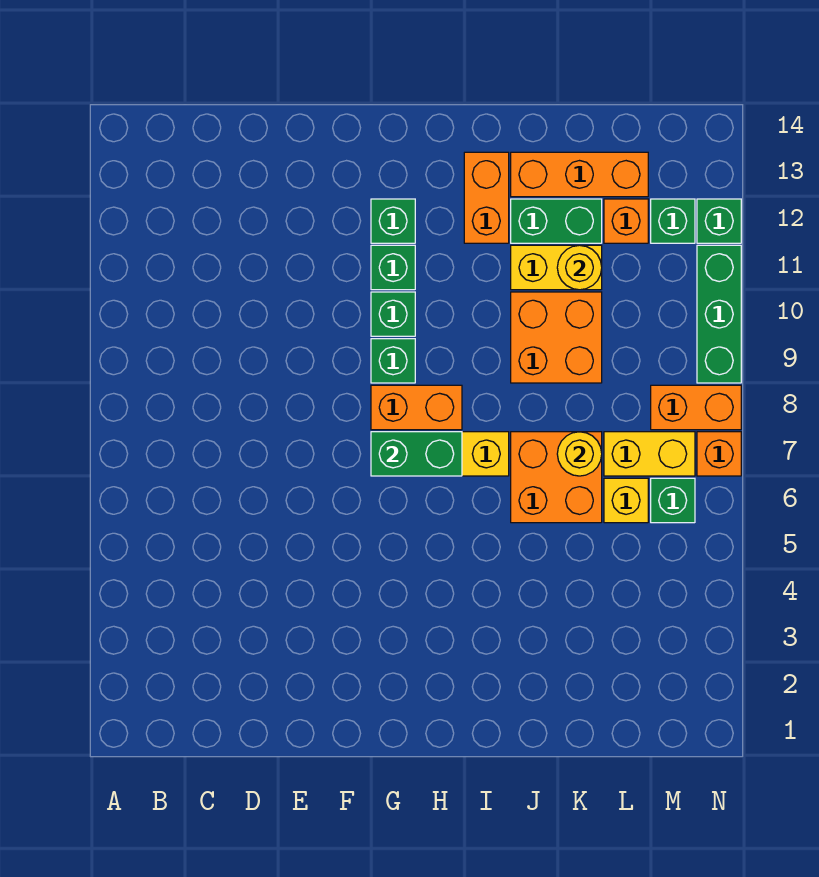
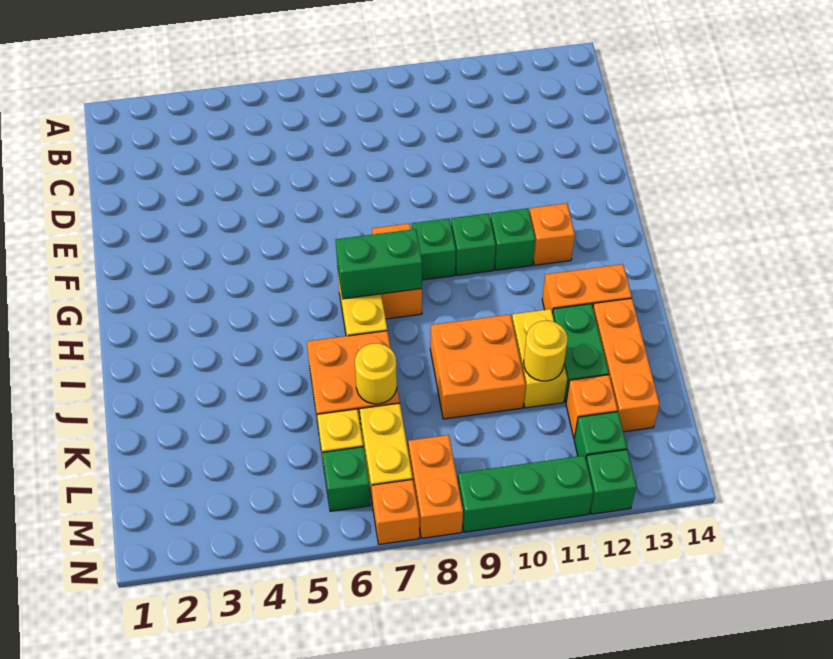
green brick G7:H7 level 2 -> green brick H7:H8 level 2
green brick G12 level 1 -> orange brick G12 level 1

